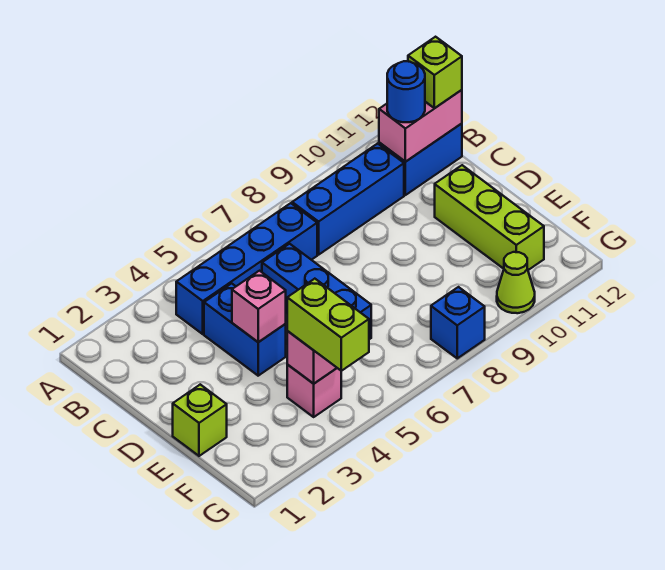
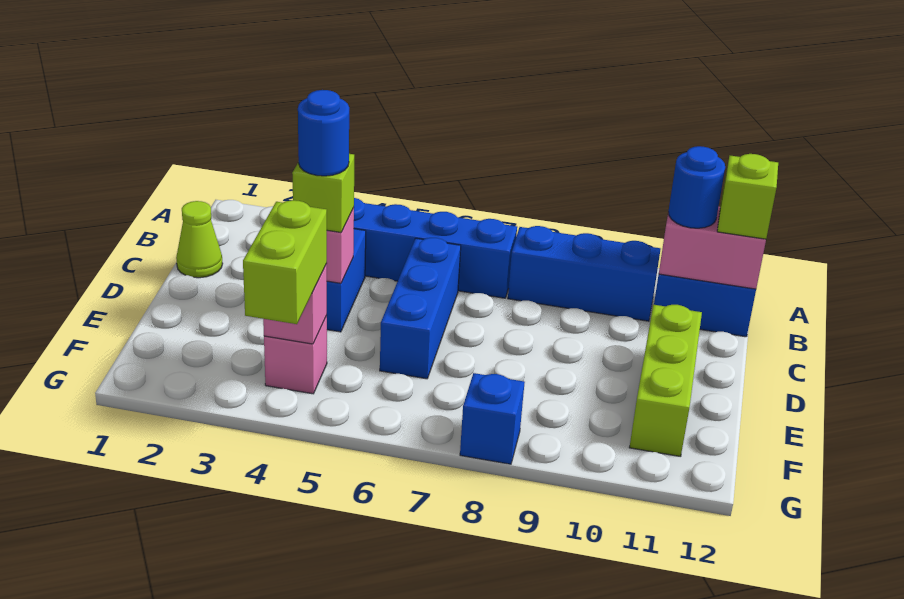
none -> blue round brick D4 level 4
lime brick E1 level 1 -> lime brick D4 level 3
lime cone G10 level 1 -> lime cone C1 level 1

